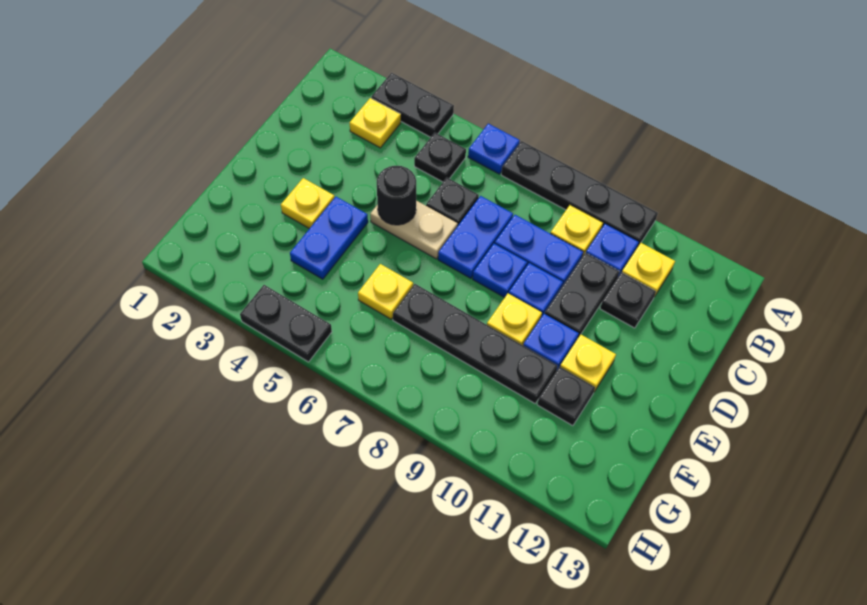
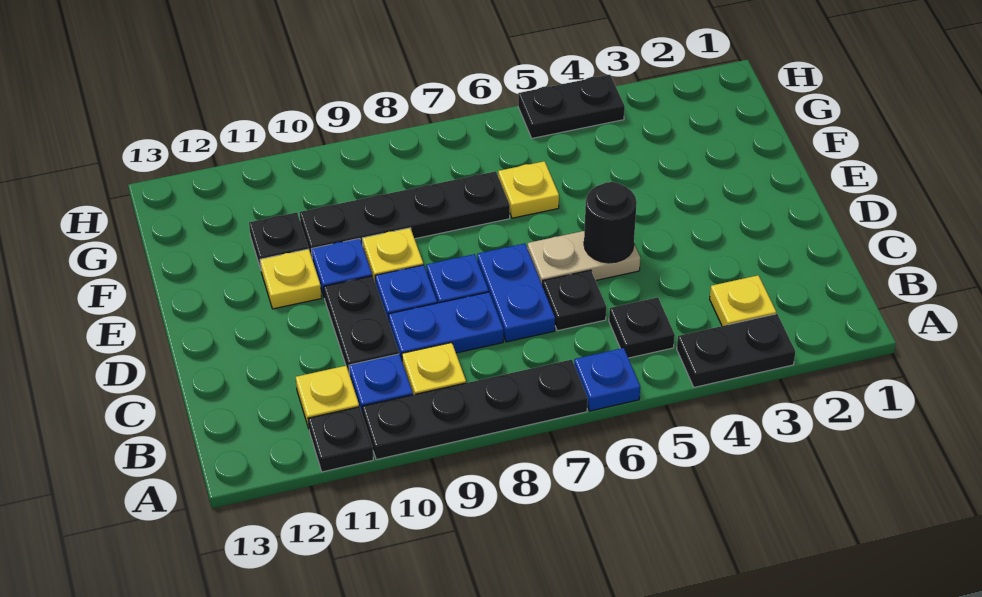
black plate C11 level 1 -> black plate A11 level 1
yellow plate E3 level 1 -> none
blue plate E4:F4 level 1 -> none

